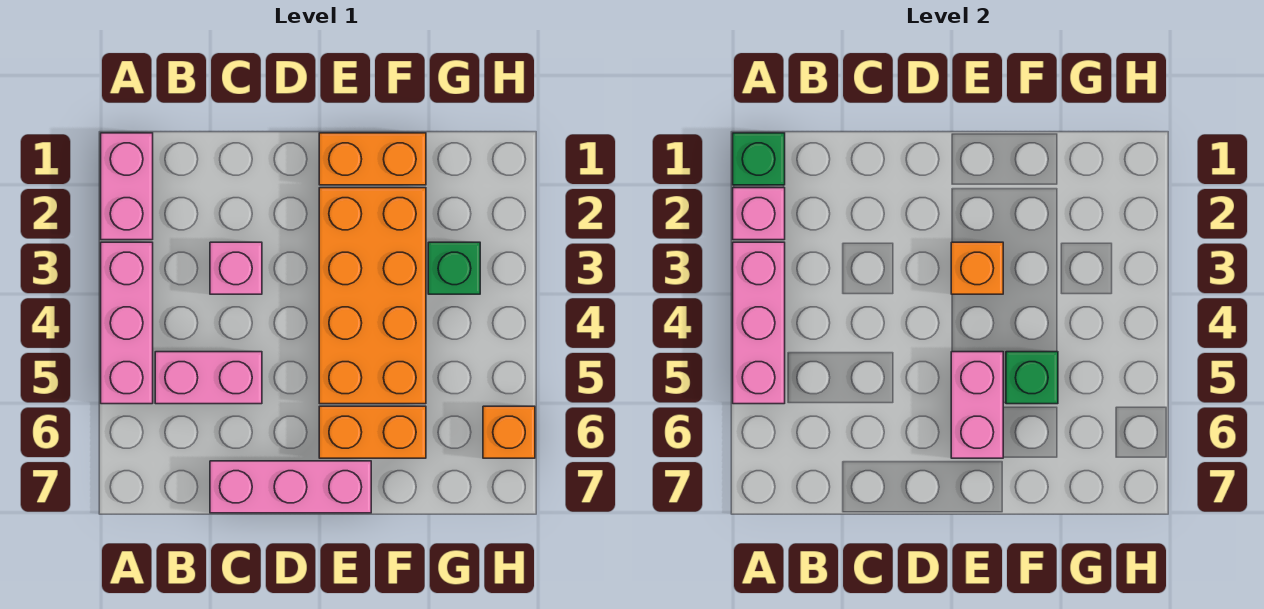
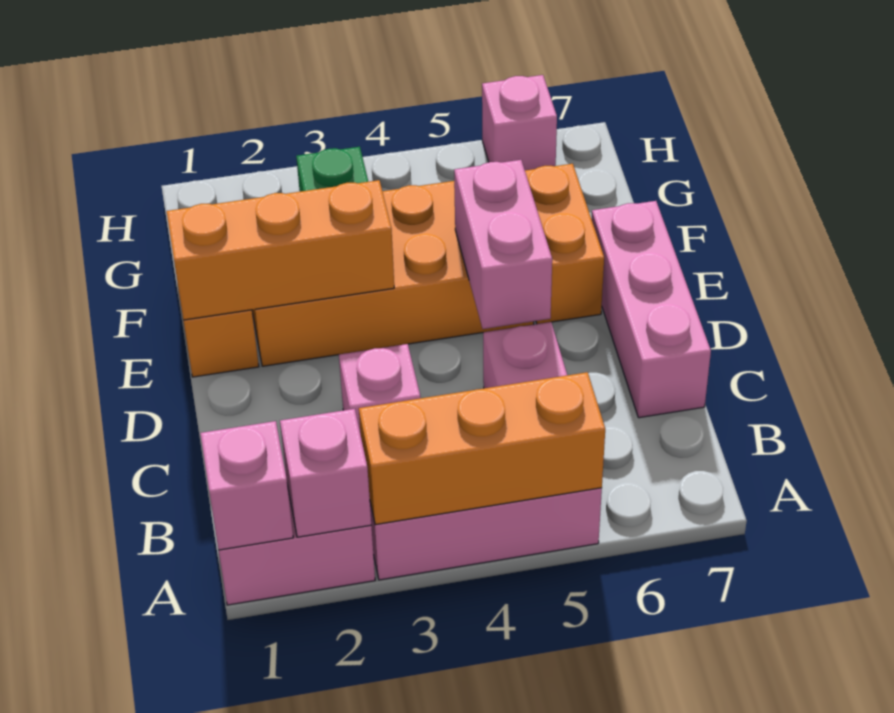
green brick A1 level 2 -> pink brick A1 level 2
pink brick A3:A5 level 2 -> orange brick A3:A5 level 2
orange brick E3 level 2 -> orange brick E1:E3 level 2
pink brick E5:E6 level 2 -> pink brick D5:E5 level 2
green brick F5 level 2 -> none
orange brick H6 level 1 -> pink brick H6 level 1

